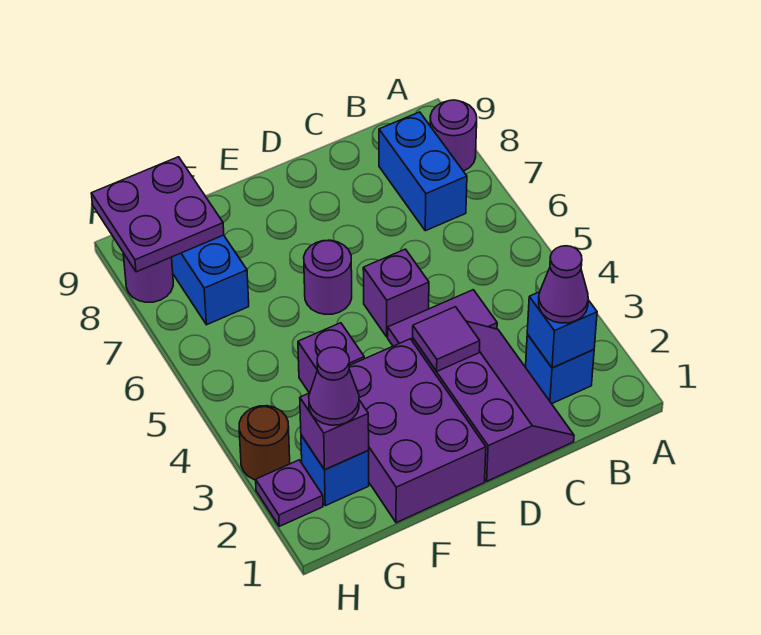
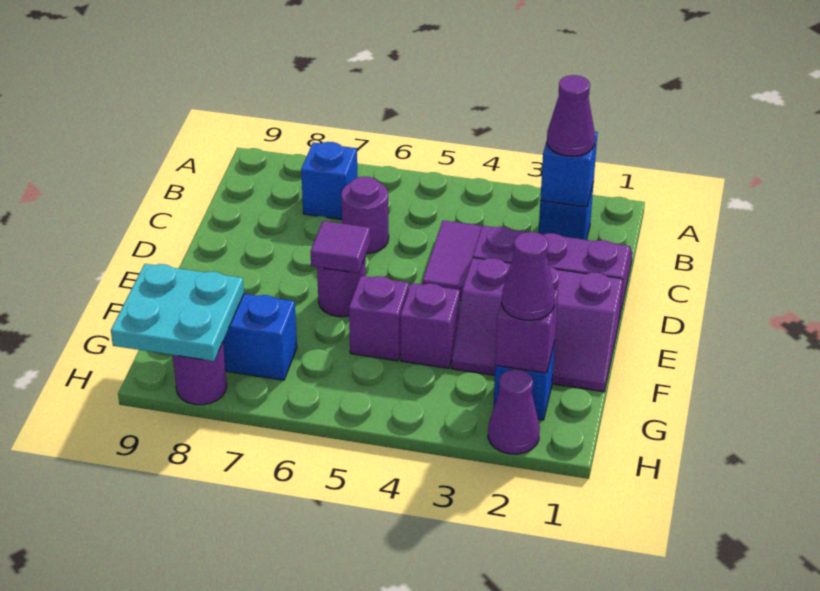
purple round brick A8 level 1 -> purple round brick C6 level 1
blue brick B7:B8 level 1 -> blue brick B7 level 1
purple tile D3 level 2 -> purple tile E6 level 2
purple brick D5 level 1 -> purple brick F5 level 1
purple brick E1:F3 level 1 -> purple slope E1:F3 level 1 top E
purple plate G8:H9 level 2 -> cyan plate G8:H9 level 2
purple plate H2 level 1 -> purple cone H2 level 1
brown round brick H3 level 1 -> none

